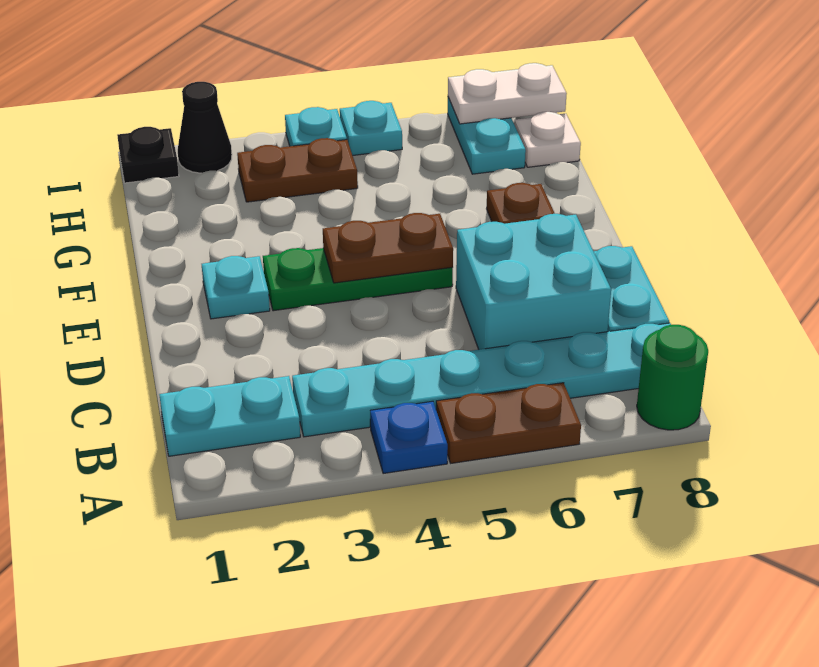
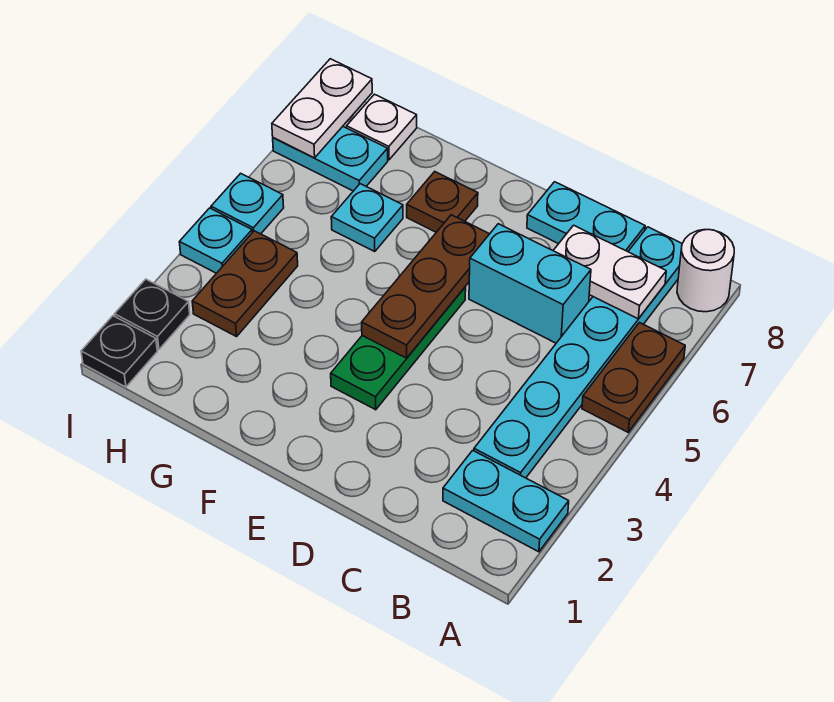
blue plate A4 level 1 -> none
green round brick A8 level 1 -> white round brick A8 level 1
cyan plate B1:B2 level 1 -> cyan plate A2:B2 level 1
none -> white plate B7:C7 level 2
cyan brick C6:D7 level 1 -> cyan brick C6:D6 level 1
cyan plate E2 level 1 -> cyan plate G6 level 1
brown plate E4:E5 level 2 -> brown plate E4:E6 level 2
black cone I2 level 1 -> black plate I2 level 1

